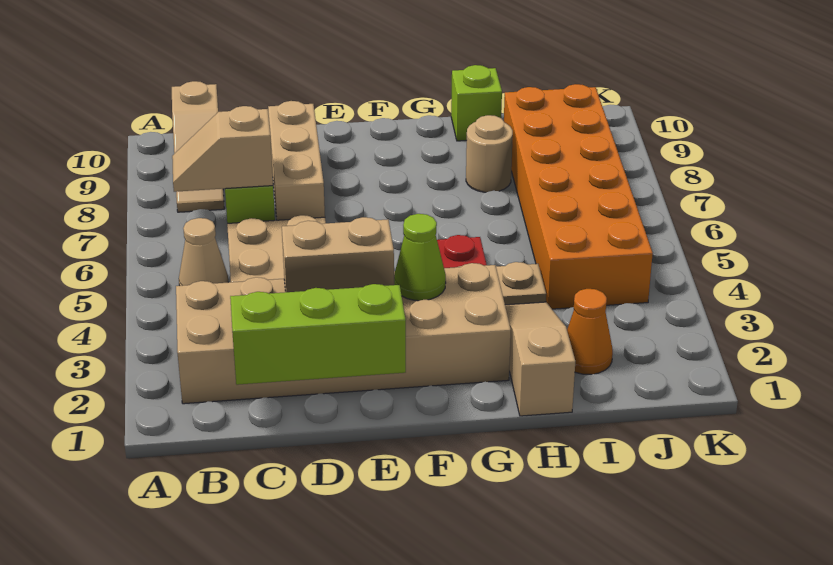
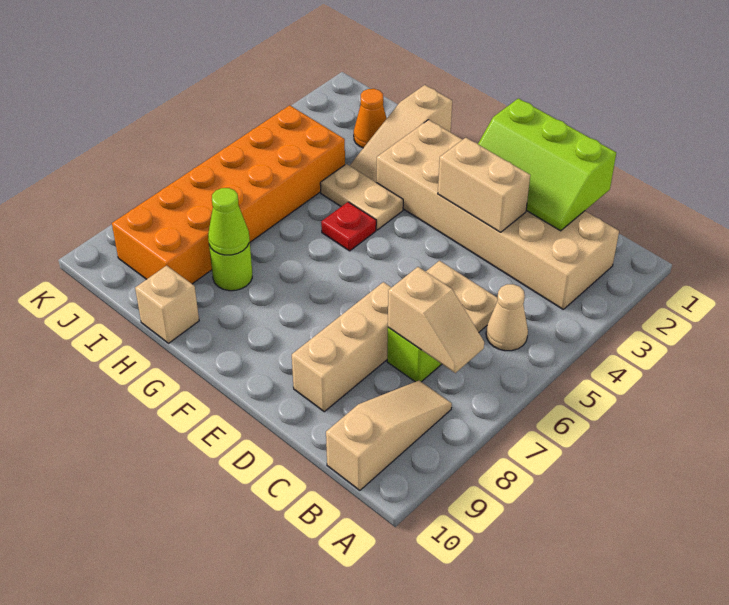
lime cone F3 level 2 -> lime cone H8 level 2
tan round brick H8 level 1 -> lime round brick H8 level 1
lime brick H10 level 1 -> tan brick H10 level 1

